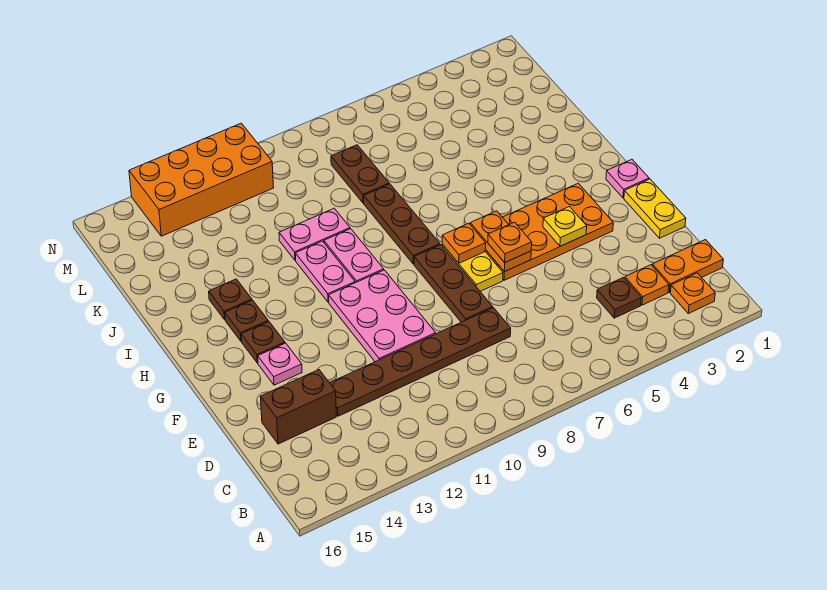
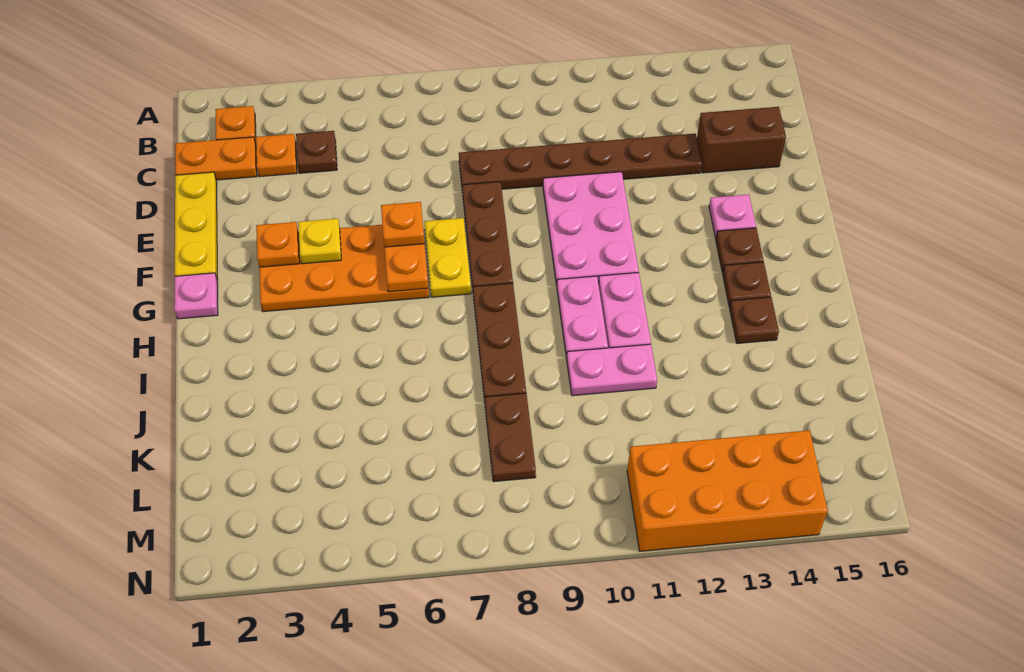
yellow plate E1:F1 level 1 -> yellow plate D1:F1 level 1
orange plate G7 level 2 -> orange plate F3 level 2

